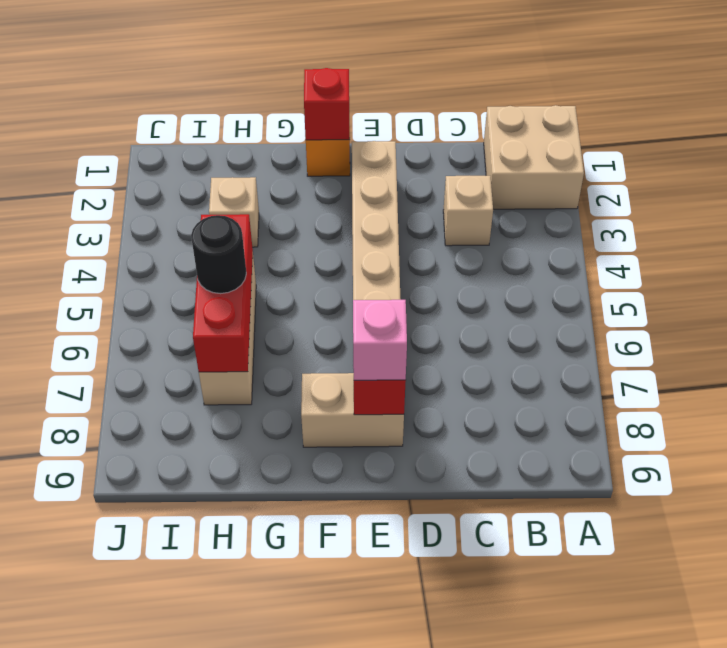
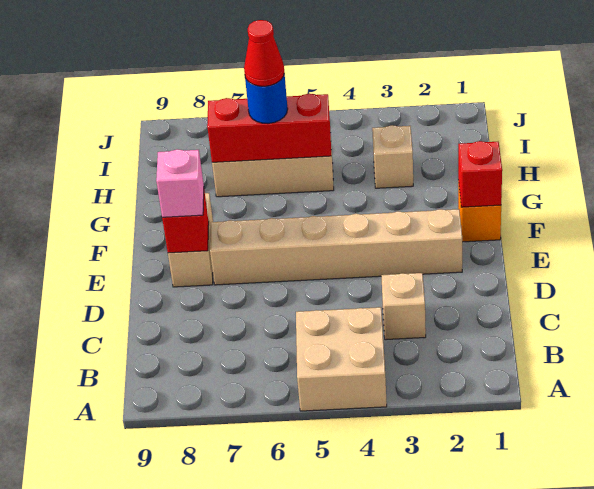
tan brick A1:B2 level 1 -> tan brick A4:B5 level 1
black round brick H6 level 3 -> blue round brick H6 level 3
none -> red cone H6 level 4

